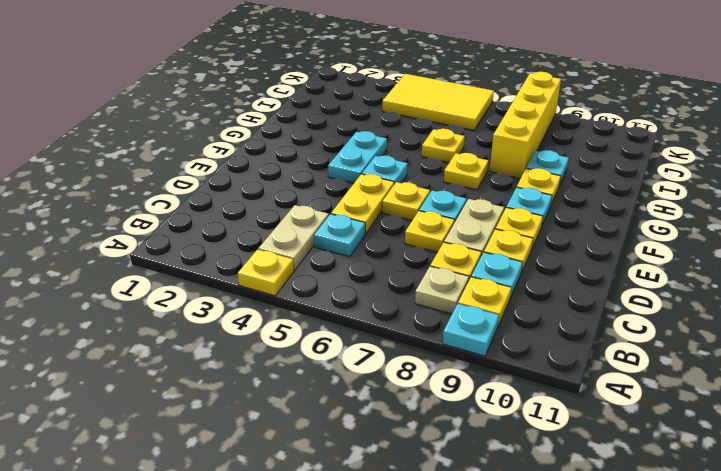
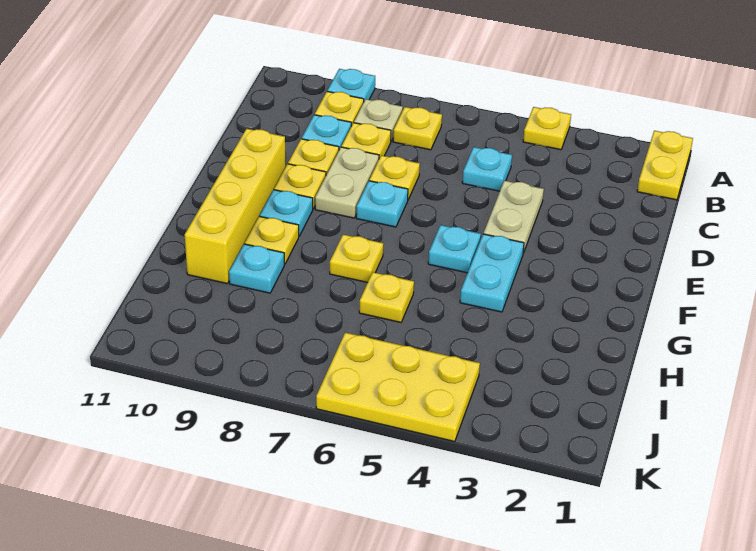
tan plate B4:C4 level 1 -> tan plate D4:E4 level 1
yellow plate D5:E5 level 1 -> yellow plate A1:B1 level 1
yellow plate E6 level 1 -> yellow plate B7 level 1
yellow brick H8:K8 level 1 -> yellow brick E10:H10 level 1
yellow tile J4:K6 level 1 -> yellow plate J4:K6 level 1

